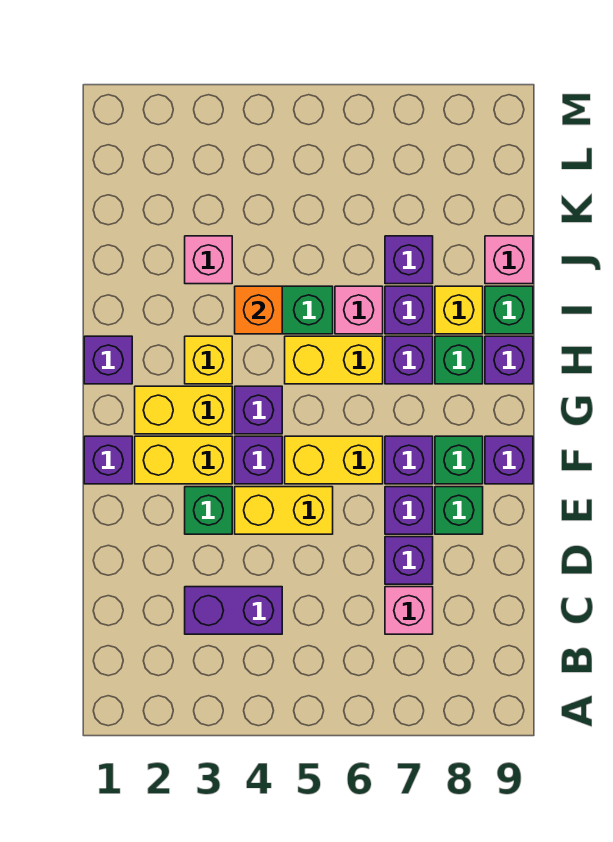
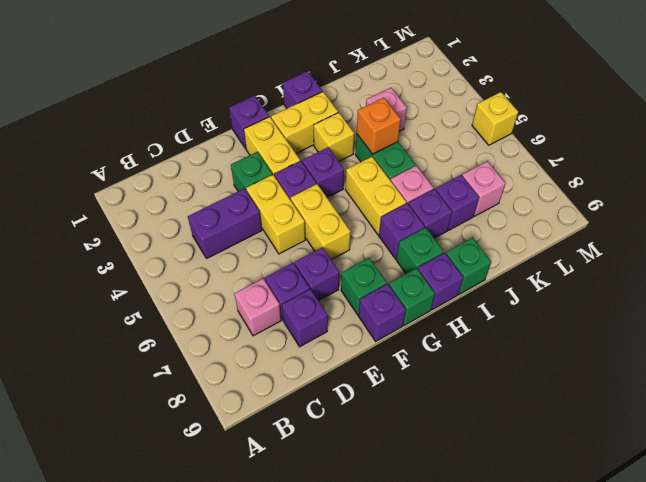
purple brick C3:C4 level 1 -> purple brick C4:D4 level 1
green brick E8 level 1 -> green brick G9 level 1
purple brick F7 level 1 -> purple brick D8 level 1
yellow brick G2:G3 level 1 -> yellow brick G2:H2 level 1
yellow brick I8 level 1 -> yellow brick M5 level 1
pink brick J9 level 1 -> pink brick K7 level 1

